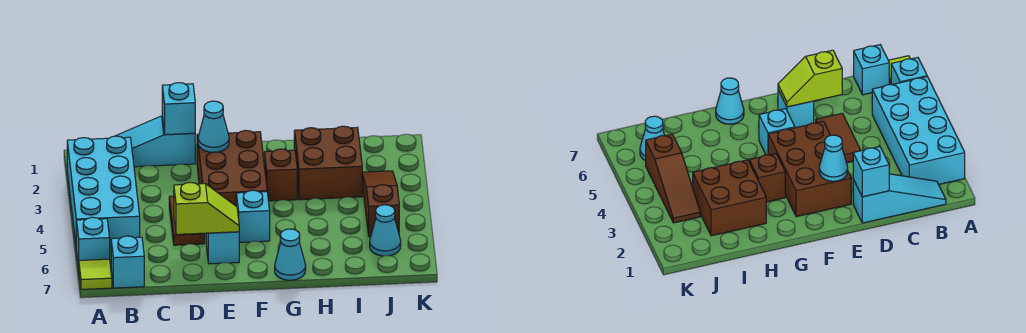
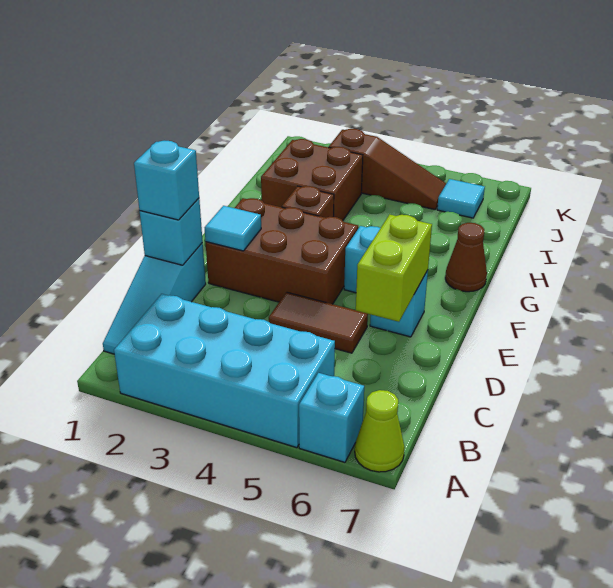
lime tile A7 level 1 -> lime cone A7 level 1
cyan brick B7 level 1 -> cyan brick D1 level 3
lime slope D6:E6 level 2 top D -> lime brick D6:E6 level 2
cyan cone E2 level 2 -> cyan tile E2 level 2
cyan cone G7 level 1 -> brown cone G7 level 1
brown slope J3:J5 level 1 top 5 -> brown slope J3:J5 level 1 top 3
cyan cone J6 level 1 -> cyan tile J6 level 1

